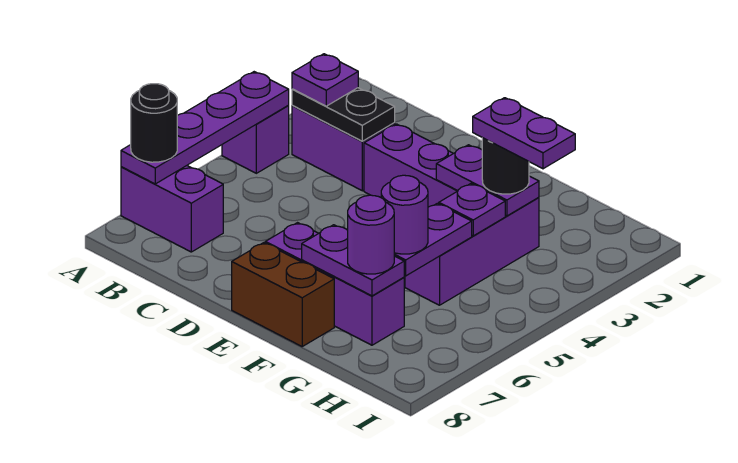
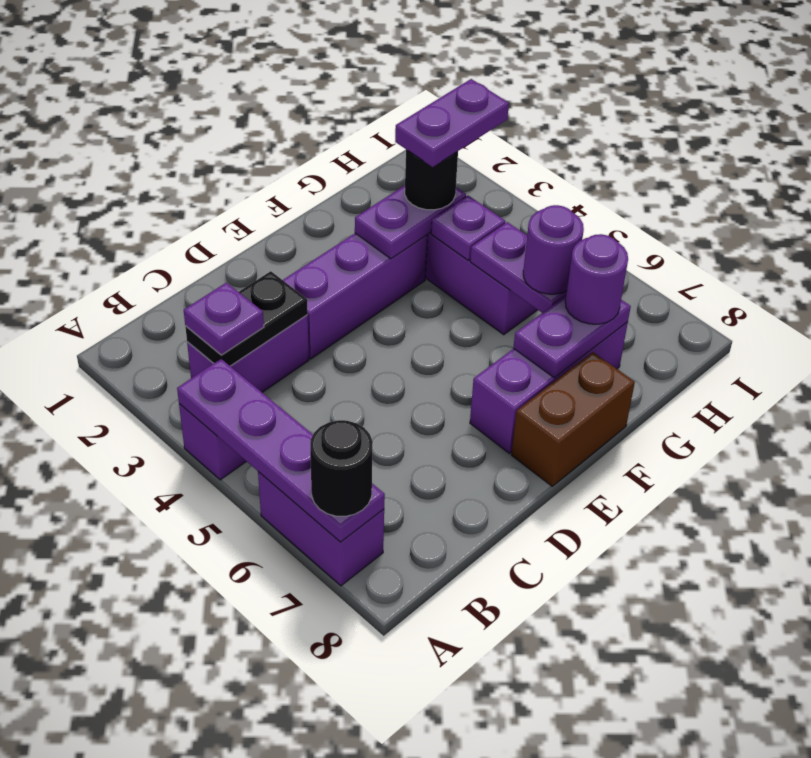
purple brick A7:B7 level 1 -> purple brick A6:A7 level 1

